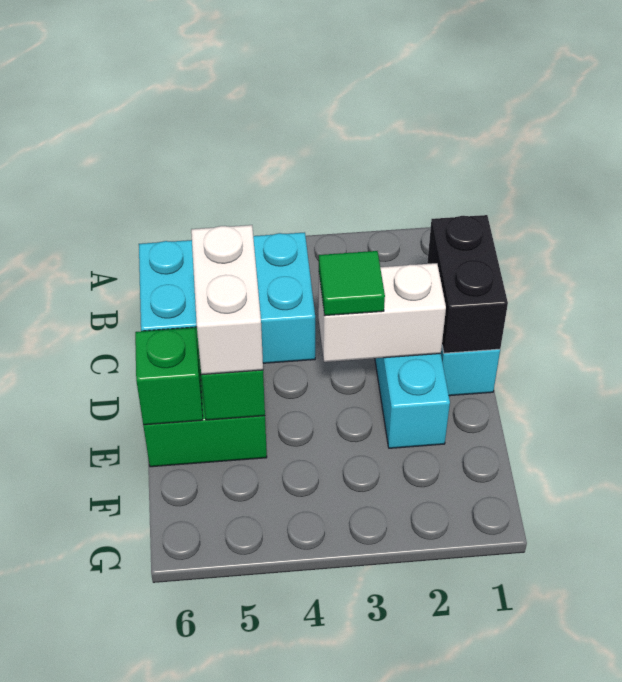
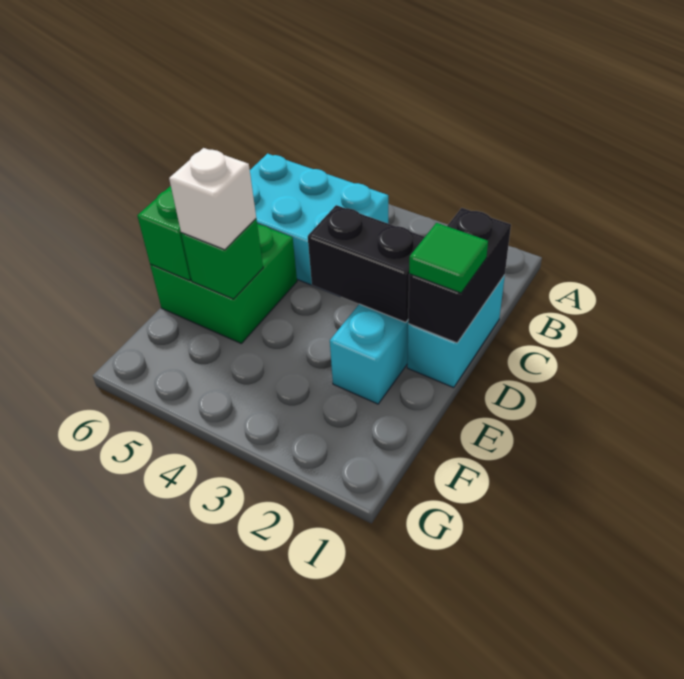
white brick D2:D3 level 2 -> black brick D2:D3 level 2
green tile D3 level 3 -> green tile D1 level 3
white brick D5:E5 level 3 -> white brick E5 level 3

